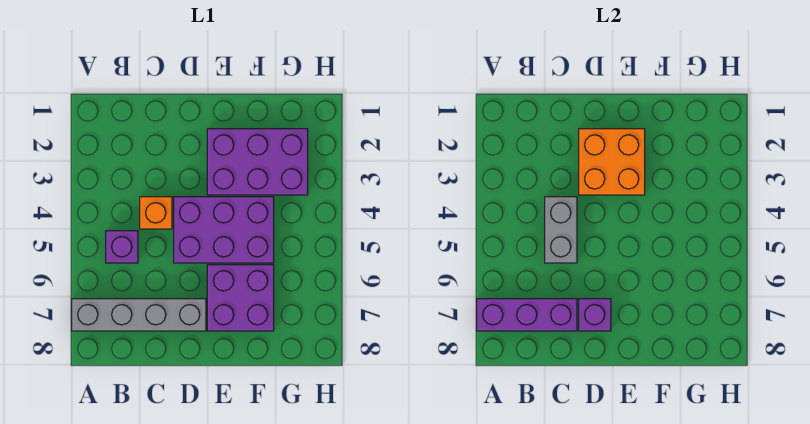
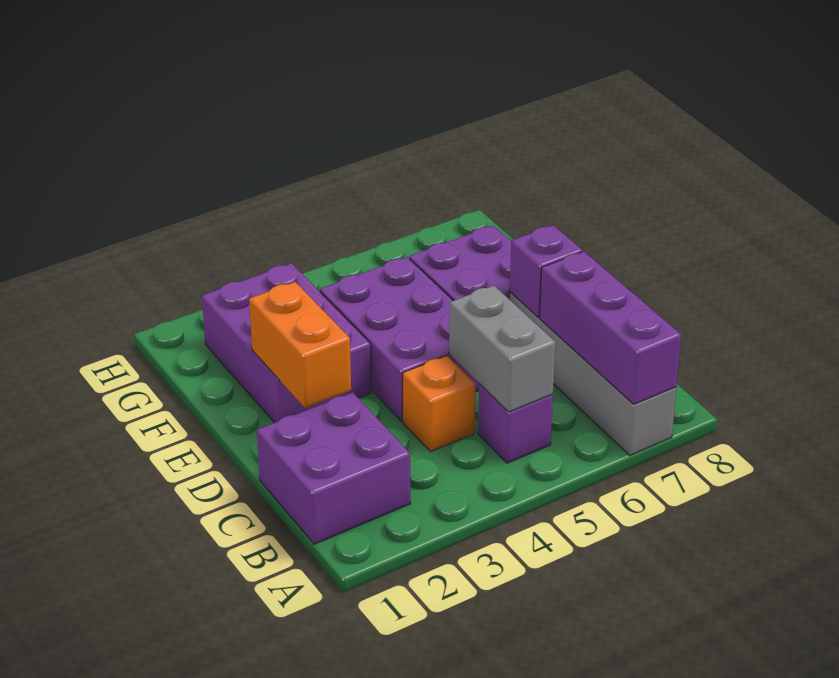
none -> purple brick B1:C2 level 1
grey brick C4:C5 level 2 -> grey brick B5:C5 level 2
orange brick D2:E3 level 2 -> orange brick D2:E2 level 2

